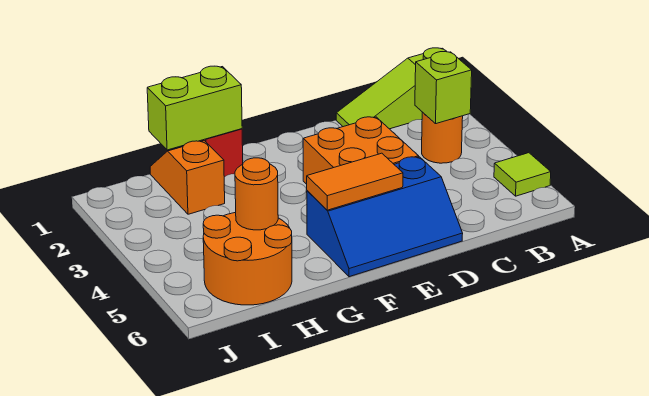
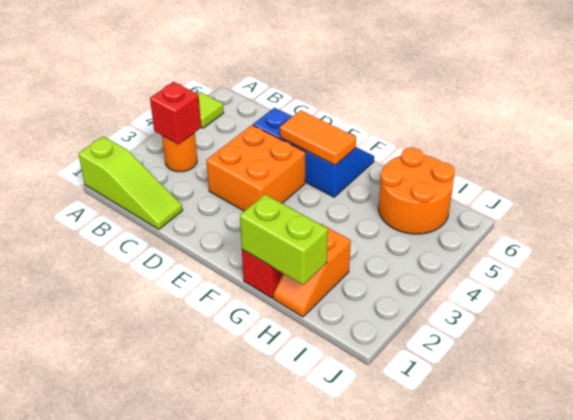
lime brick B3 level 2 -> red brick B3 level 2
orange round brick H5 level 2 -> none

